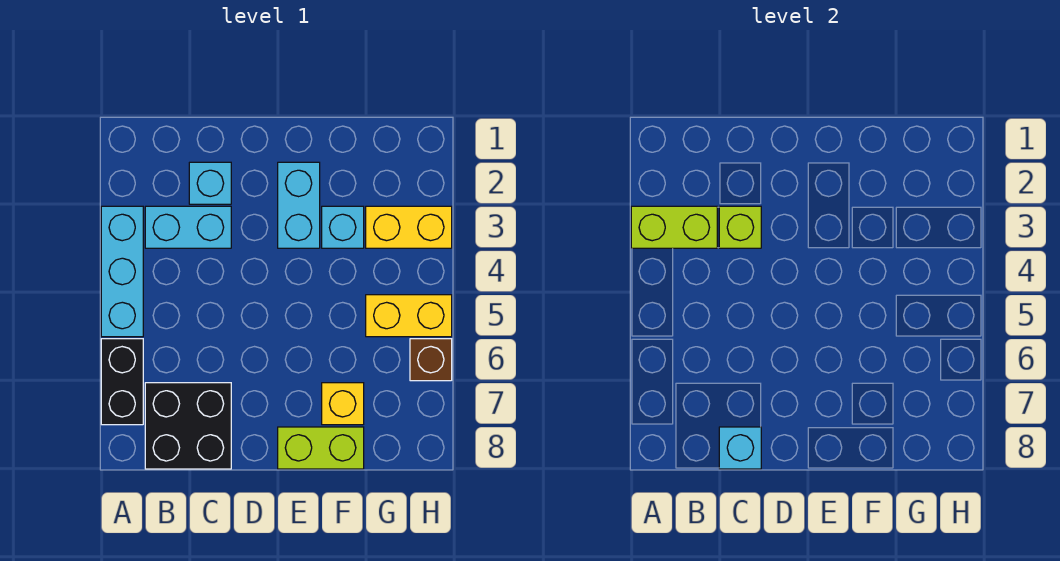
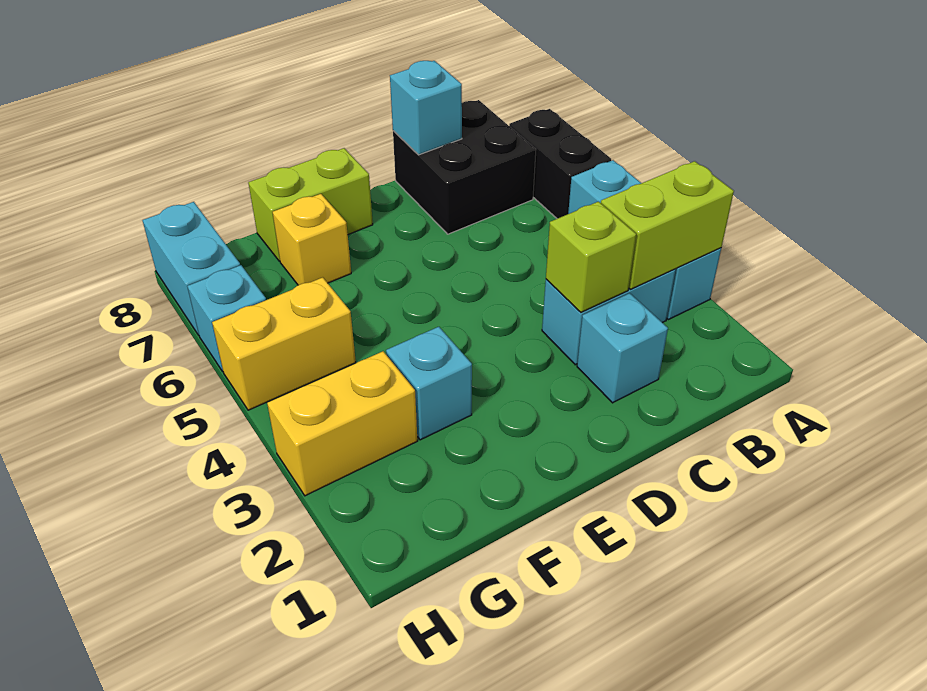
cyan brick E2:E3 level 1 -> cyan brick H7:H8 level 1
brown brick H6 level 1 -> cyan brick H6 level 1

